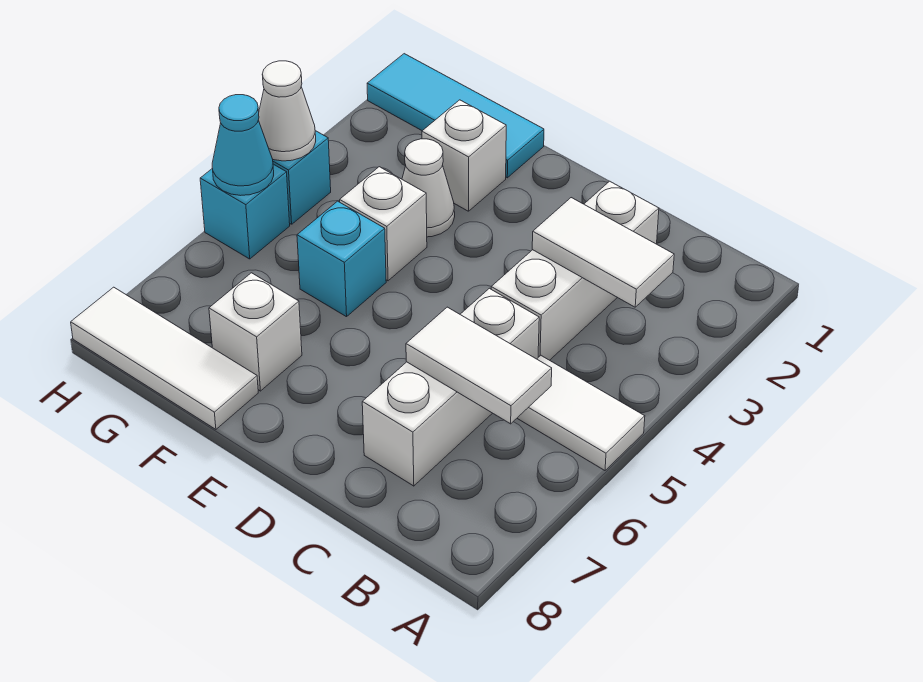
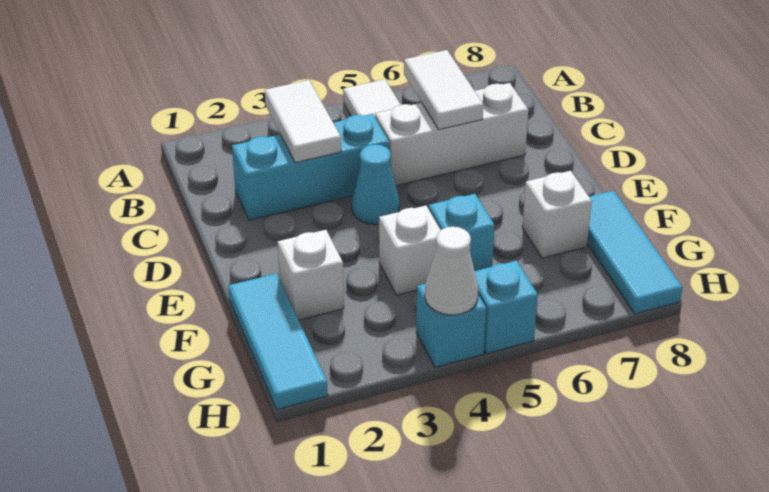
white brick C2:C4 level 1 -> cyan brick C2:C4 level 1
white cone F3 level 1 -> none
white tile F8:H8 level 1 -> cyan tile F8:H8 level 1
cyan cone H5 level 2 -> cyan cone D4 level 1

